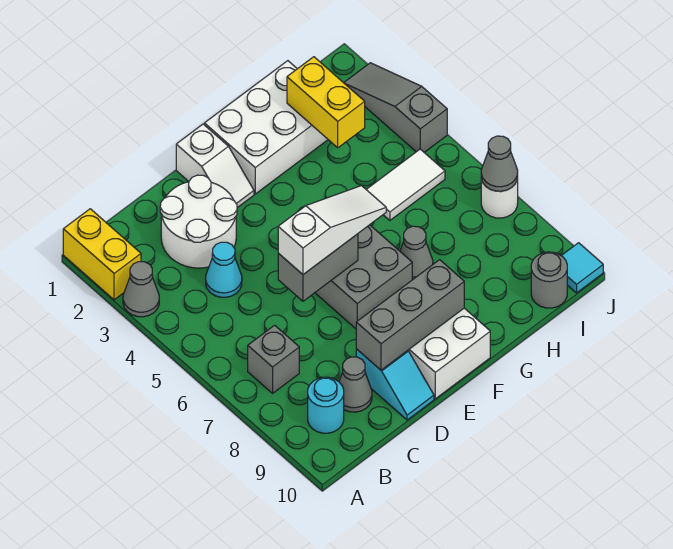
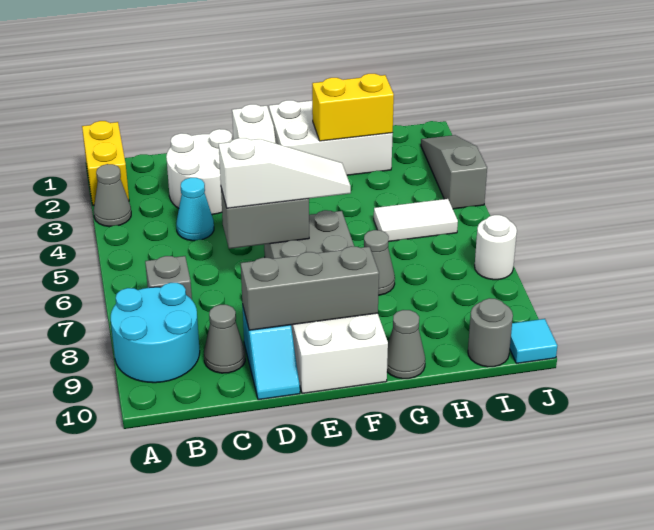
cyan round brick B9 level 1 -> cyan round brick A8:B9 level 1
yellow brick H2:H3 level 2 -> yellow brick G2:H2 level 2
grey cone J7 level 2 -> grey cone G10 level 1

